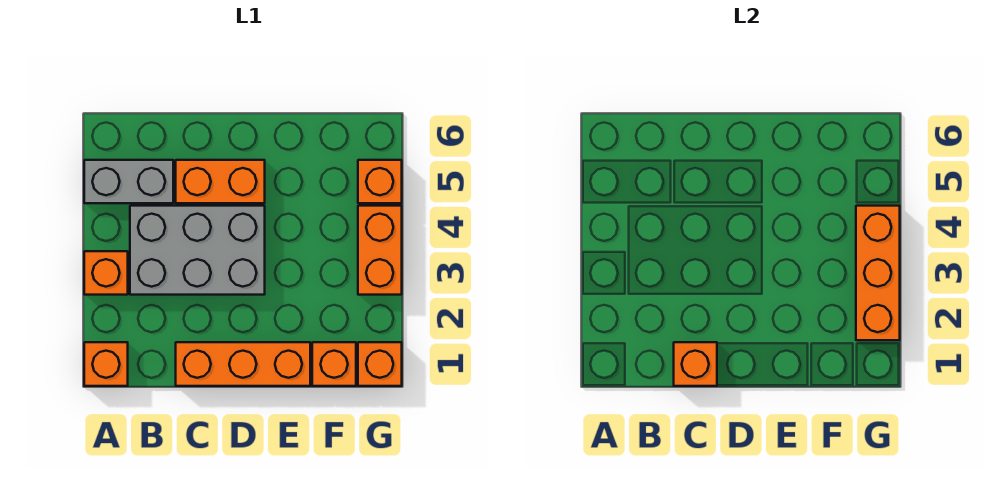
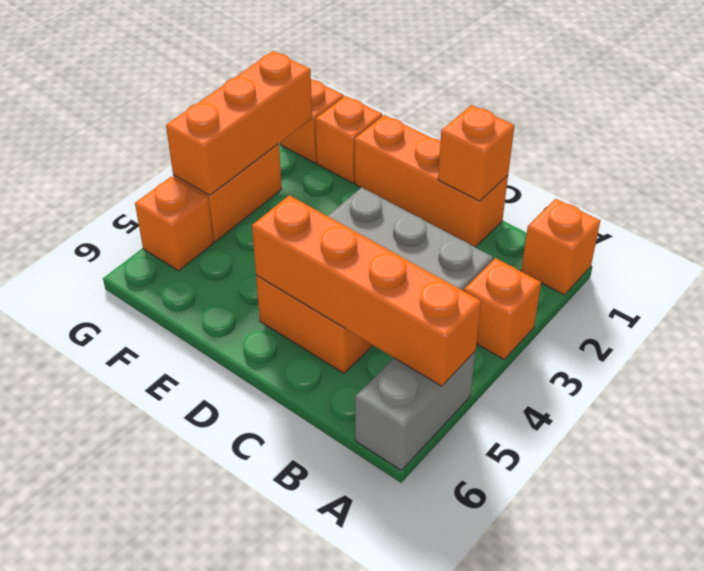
grey brick A5:B5 level 1 -> grey brick A5:A6 level 1
none -> orange brick A5:D5 level 2

